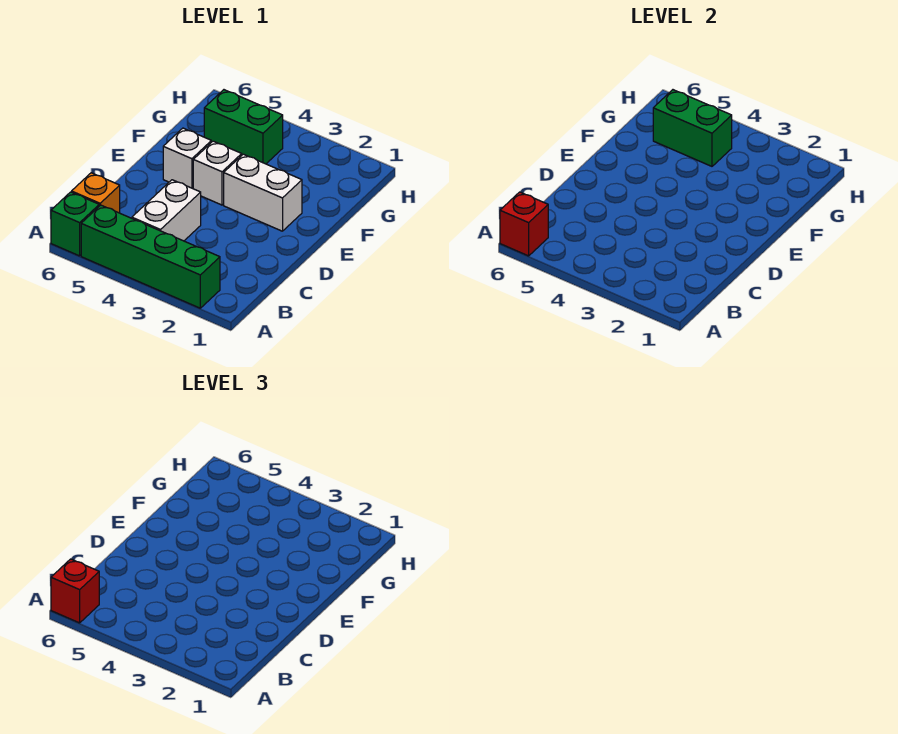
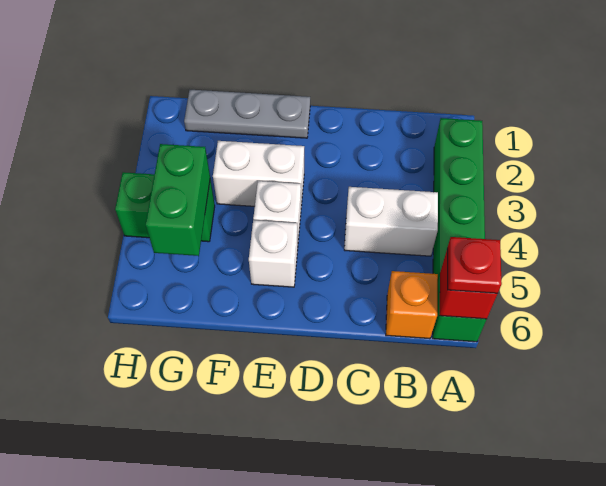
red brick A6 level 3 -> red plate A6 level 3
none -> grey plate E1:G1 level 1
white brick E2:E3 level 1 -> white brick E3:F3 level 1
green brick G4:G5 level 1 -> green brick G4:H4 level 1

